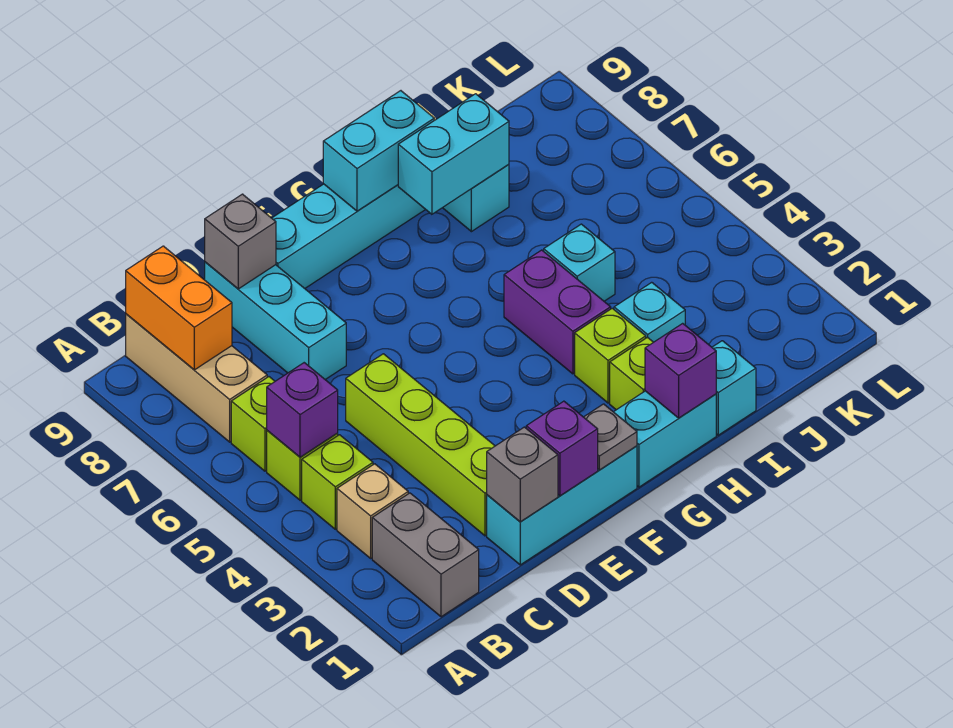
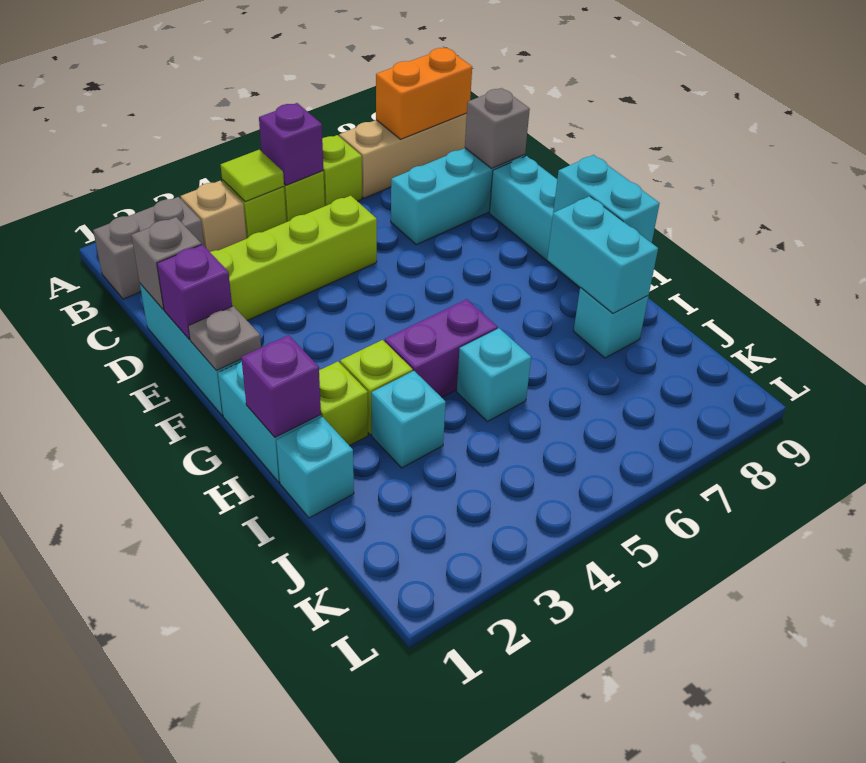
none -> lime tile B4 level 2

